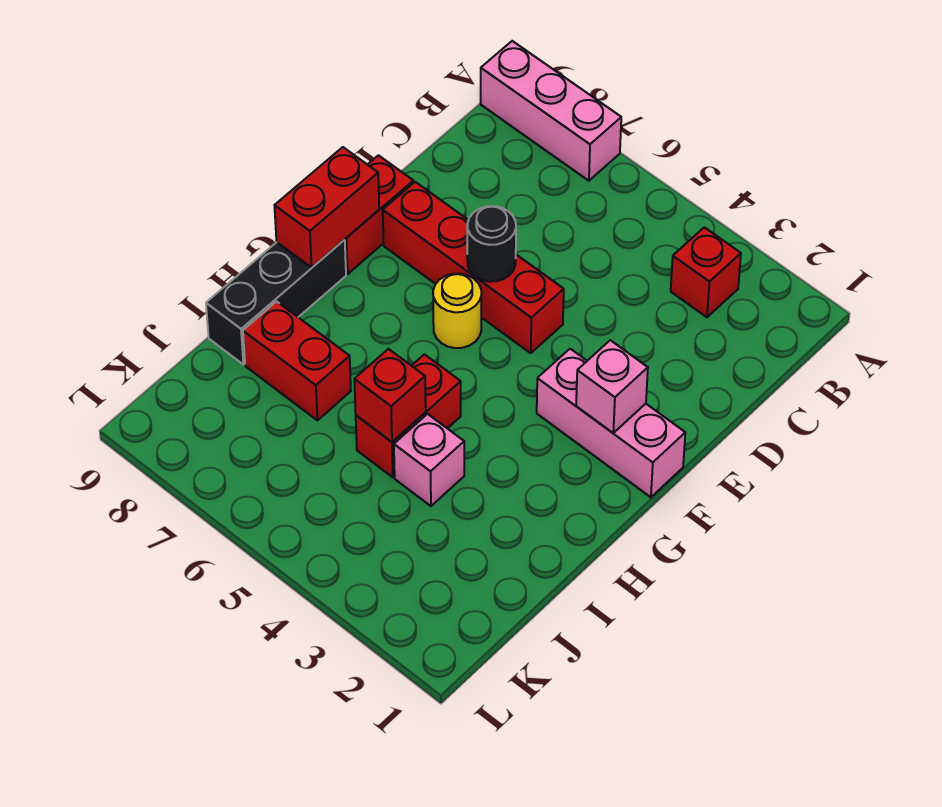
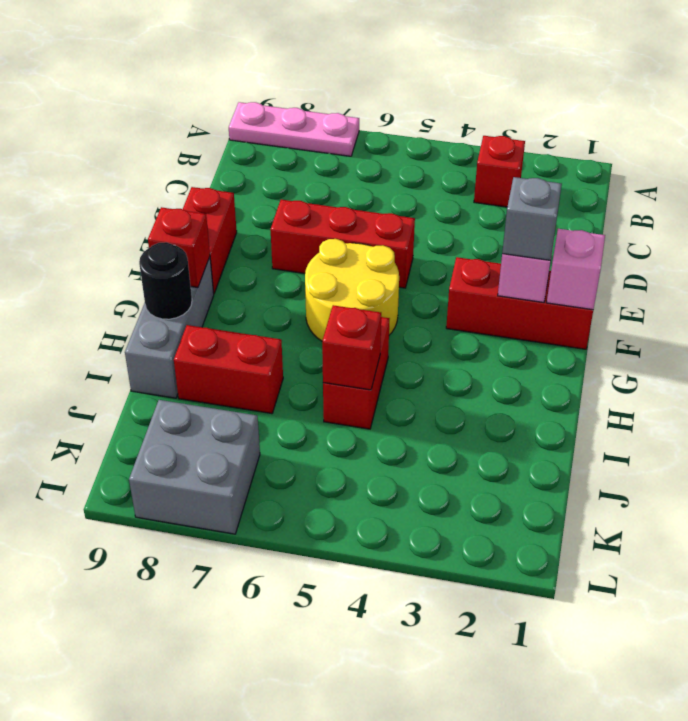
pink brick A7:A9 level 1 -> pink plate A7:A9 level 1
red brick E5:E8 level 1 -> red brick E5:E7 level 1
black round brick E6 level 2 -> black round brick H9 level 2
pink brick F1:F3 level 1 -> red brick F1:F3 level 1
none -> grey brick F2 level 3
yellow round brick F6 level 1 -> yellow round brick F5:G6 level 1
red brick F9:G9 level 2 -> red brick G9 level 2
black brick G9:I9 level 1 -> grey brick G9:I9 level 1
pink brick I4 level 1 -> pink brick F1 level 2
none -> grey brick K7:L8 level 1

